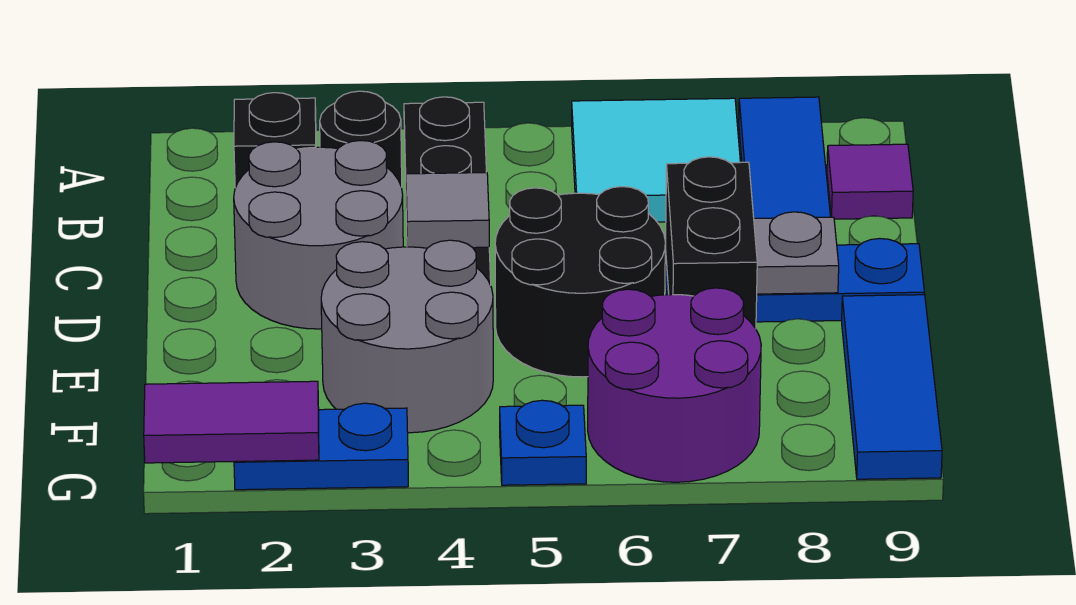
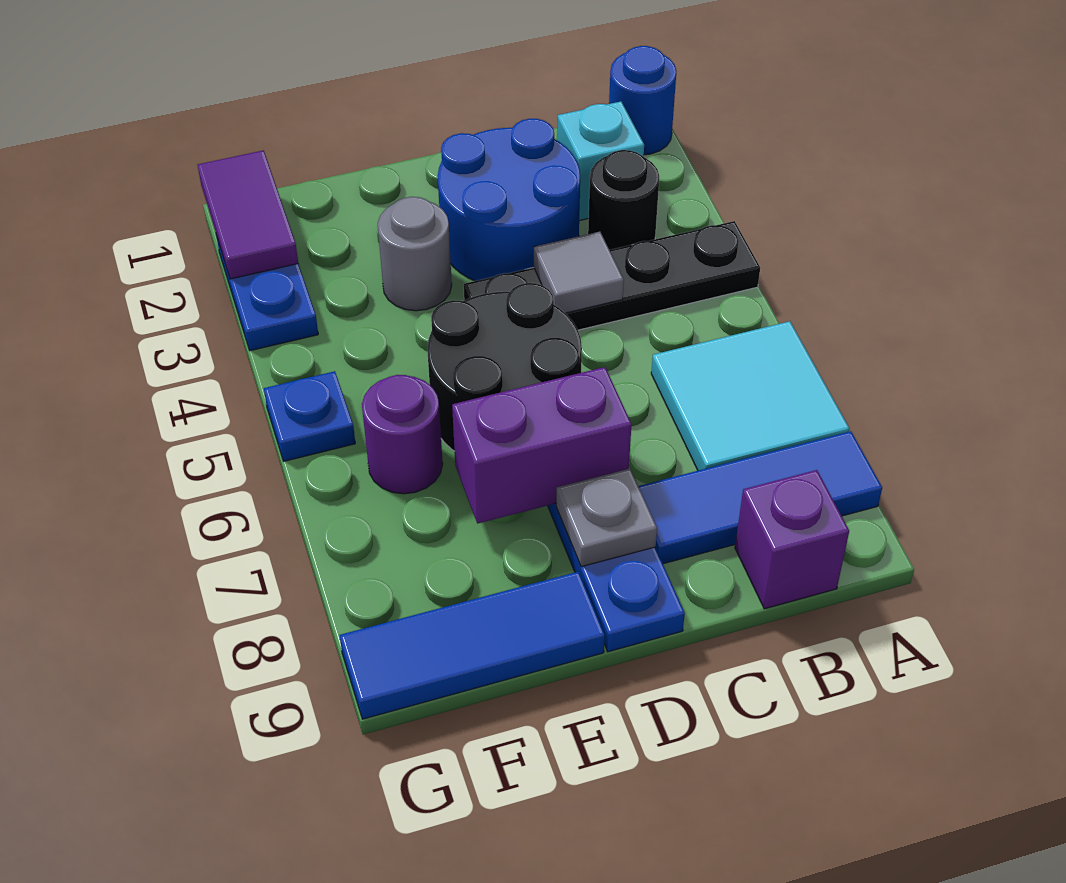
none -> blue round brick A1 level 1
black brick B2 level 1 -> cyan brick B2 level 1
purple tile B9 level 1 -> purple brick B9 level 1
grey round brick C2:D3 level 1 -> blue round brick C2:D3 level 1
black brick D7:E7 level 2 -> purple brick D7:E7 level 2
grey round brick E3:F4 level 1 -> grey round brick E3 level 1
purple round brick F6:G7 level 1 -> purple round brick F6 level 1

